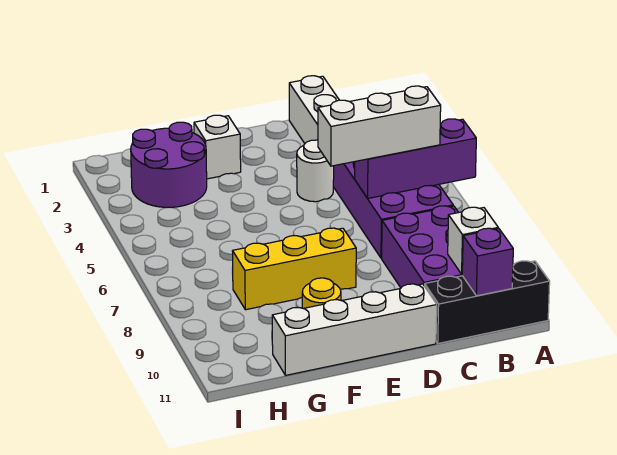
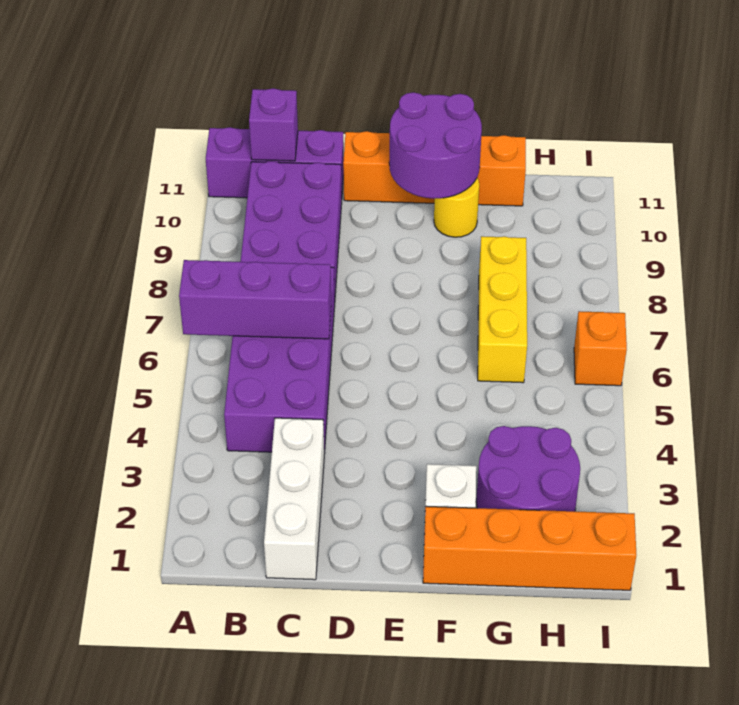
black brick A11:C11 level 1 -> purple brick A11:C11 level 1
white brick B6:D6 level 3 -> none
white brick B10 level 2 -> none
white round brick D4 level 1 -> none
white brick D11:G11 level 1 -> orange brick D11:G11 level 1
yellow brick E8:G8 level 1 -> yellow brick G6:G8 level 1
none -> purple round brick E10:F11 level 2
none -> orange brick F1:I1 level 1
none -> orange brick I6 level 1

